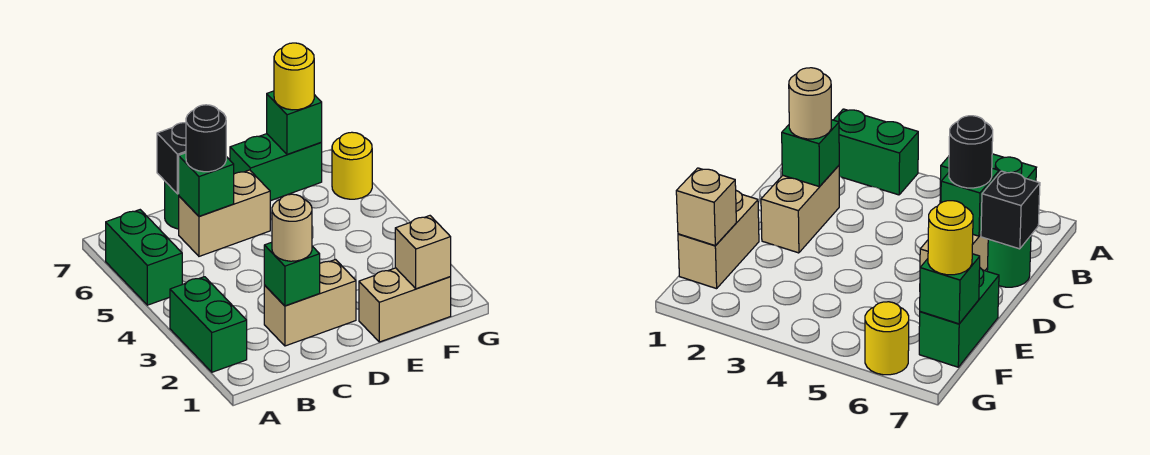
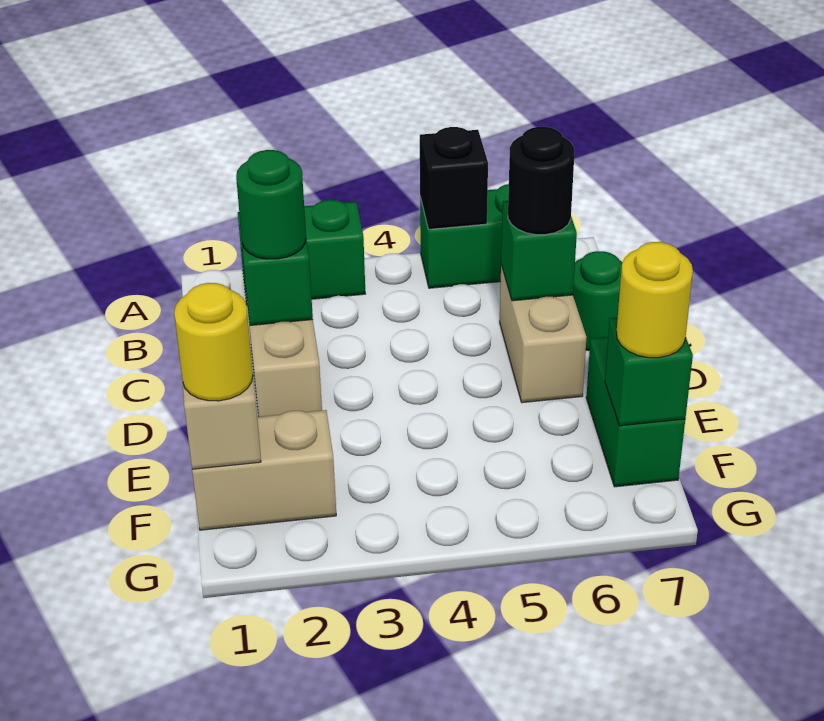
tan round brick C2 level 3 -> green round brick C2 level 3
black brick C7 level 2 -> black brick A5 level 2
tan brick E1:F1 level 1 -> tan brick F1:F2 level 1
yellow round brick G6 level 1 -> yellow round brick F1 level 3

